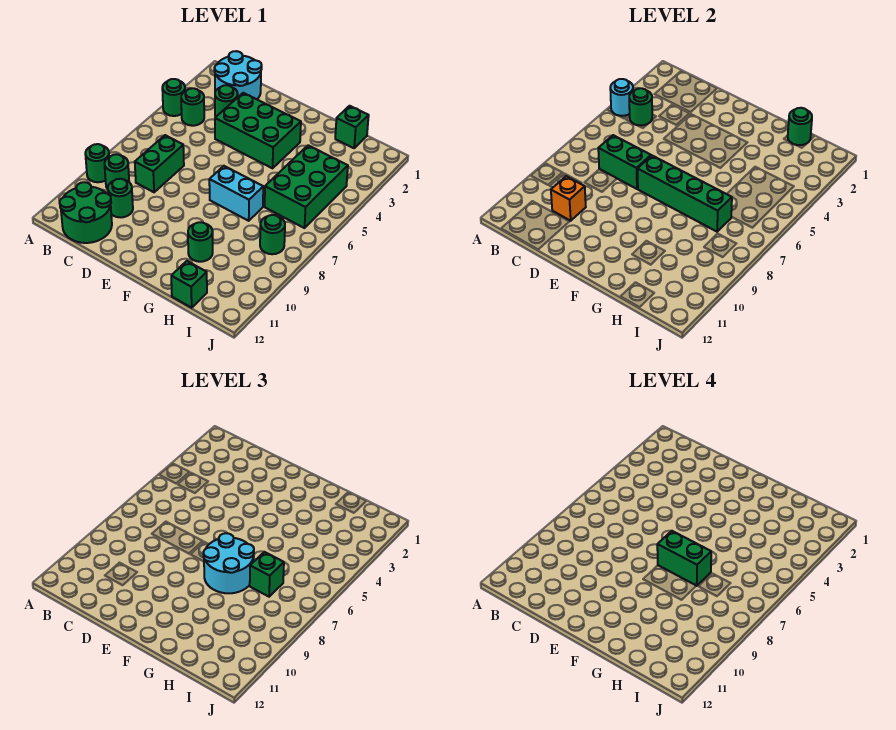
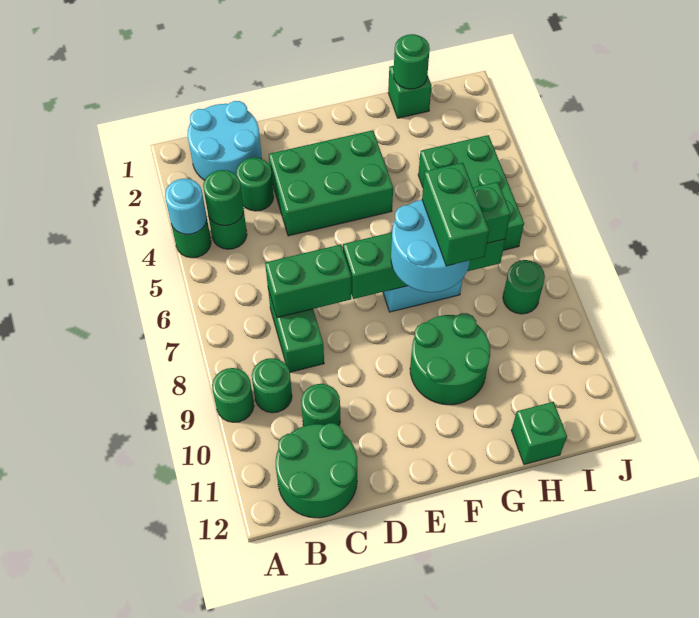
orange brick C10 level 2 -> none
green brick F7:G7 level 4 -> green brick G7:G8 level 4
green round brick G10 level 1 -> green round brick F9:G10 level 1

